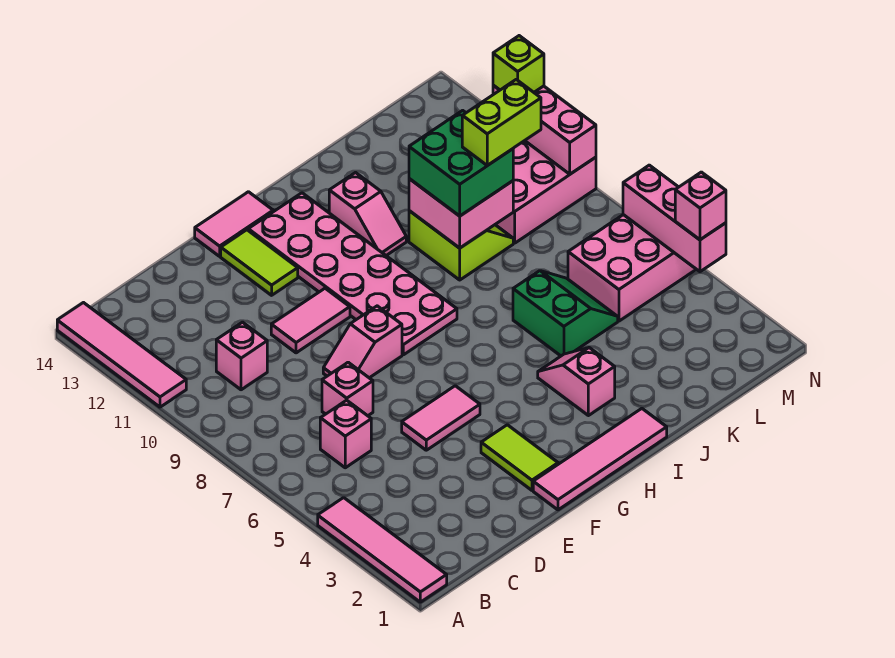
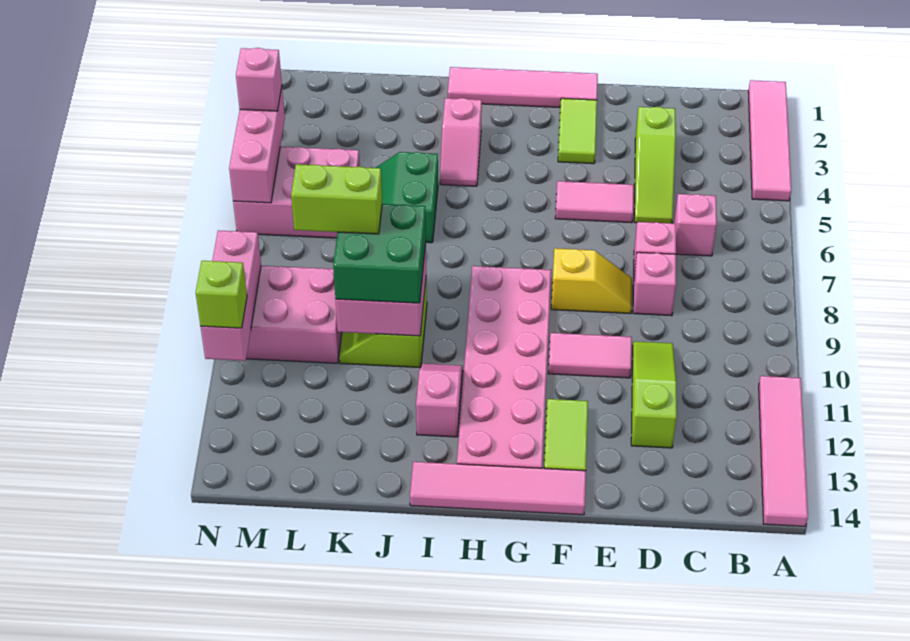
pink brick C10 level 1 -> pink brick D8 level 1
none -> lime slope D3:D5 level 1 top 3
none -> lime slope D10:D12 level 1 top 12
pink slope E8:F8 level 1 top F -> yellow slope E8:F8 level 1 top F
pink tile F14:G14 level 1 -> pink tile F14:I14 level 1

